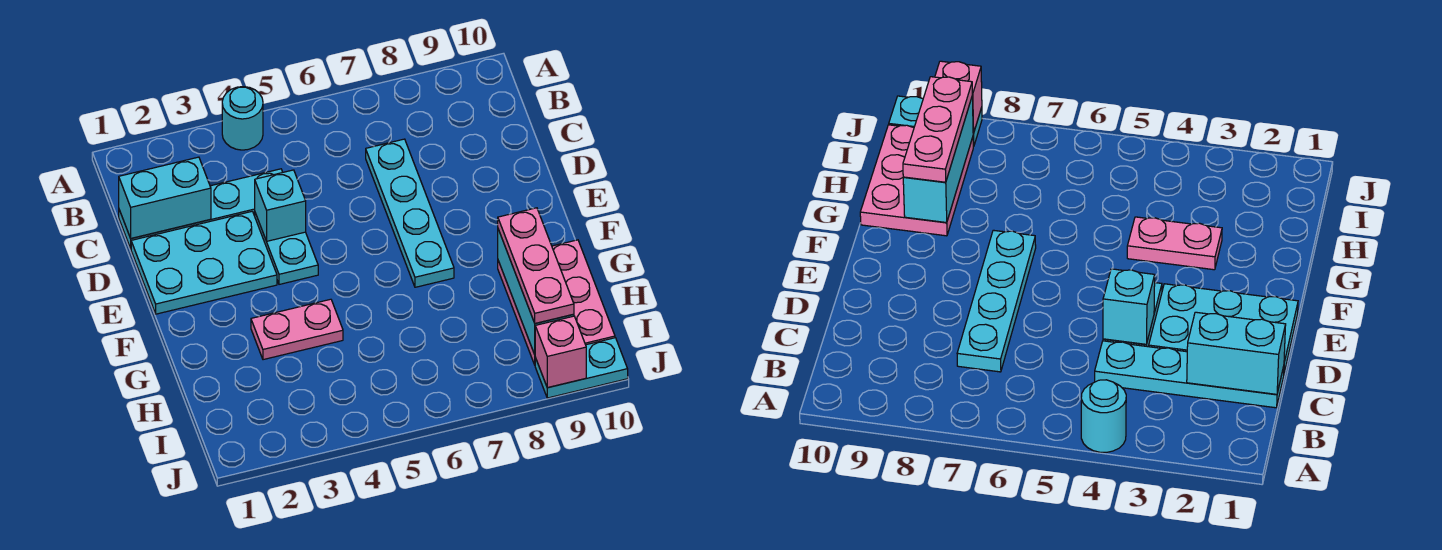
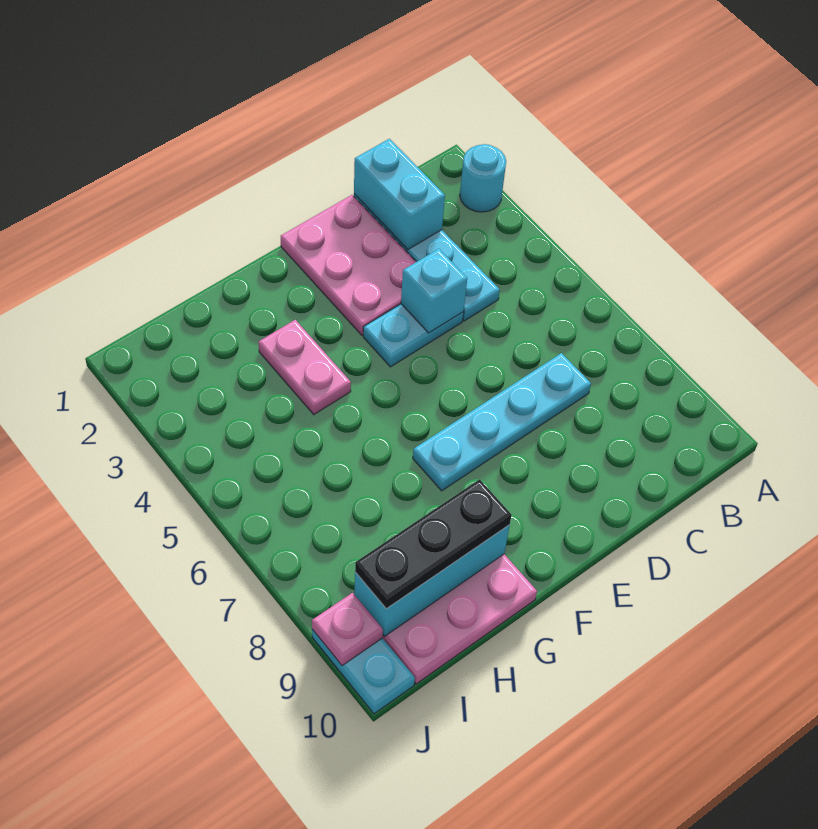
cyan round brick A4 level 1 -> cyan round brick A2 level 1
cyan plate D1:E3 level 1 -> pink plate D1:E3 level 1
pink plate G9:I9 level 3 -> black plate G9:I9 level 3
pink brick J9 level 2 -> pink plate J9 level 2

